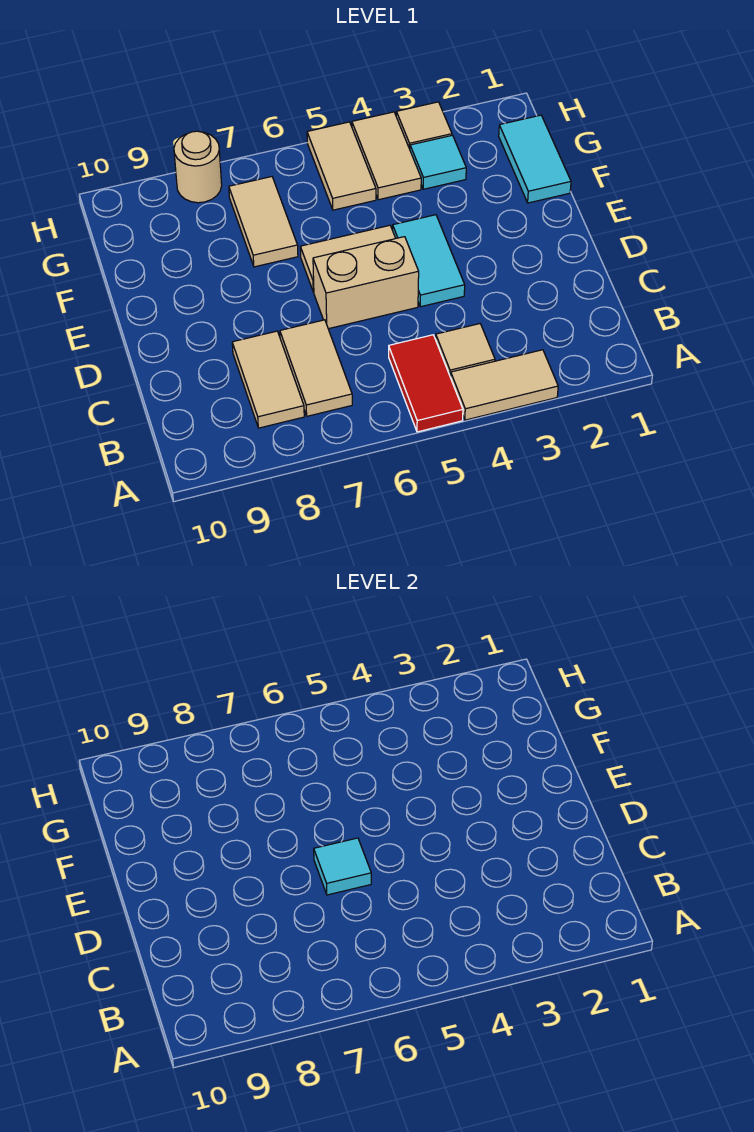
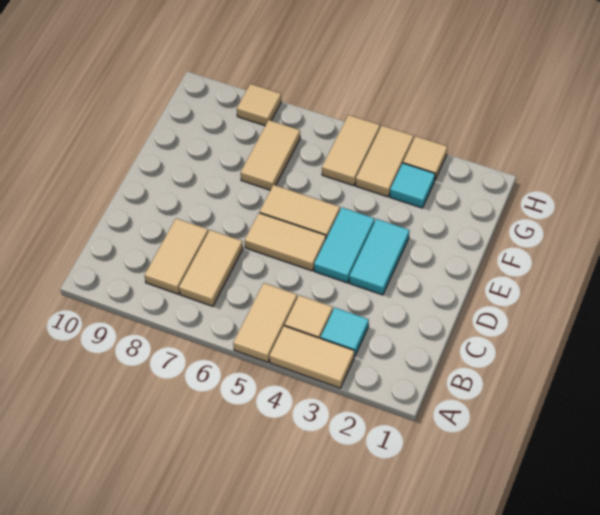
red tile A5:B5 level 1 -> tan tile A5:B5 level 1
tan brick D5:D6 level 1 -> tan tile D5:D6 level 1
cyan tile D6 level 2 -> cyan tile B3 level 1
cyan tile F1:G1 level 1 -> cyan tile D3:E3 level 1
tan round brick H8 level 1 -> tan tile H8 level 1

